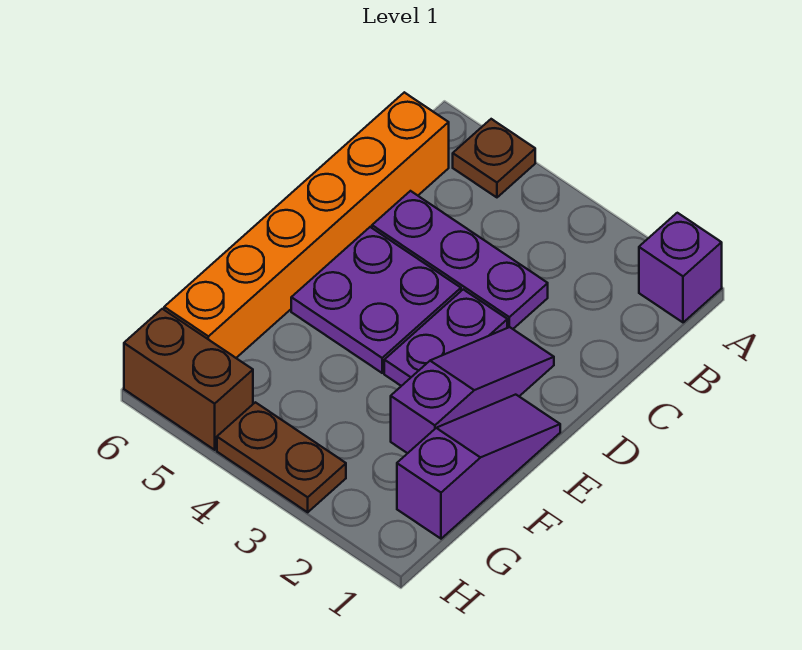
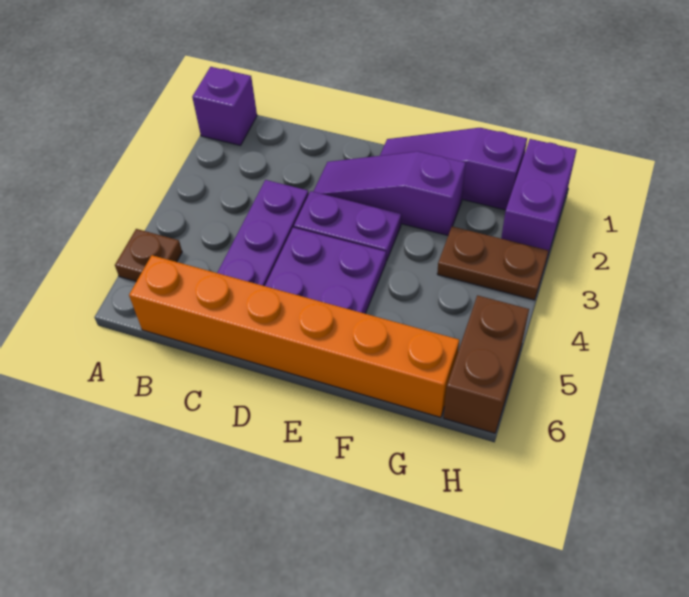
none -> purple brick H1:H2 level 1
brown plate H3:H4 level 1 -> brown plate G3:H3 level 1

